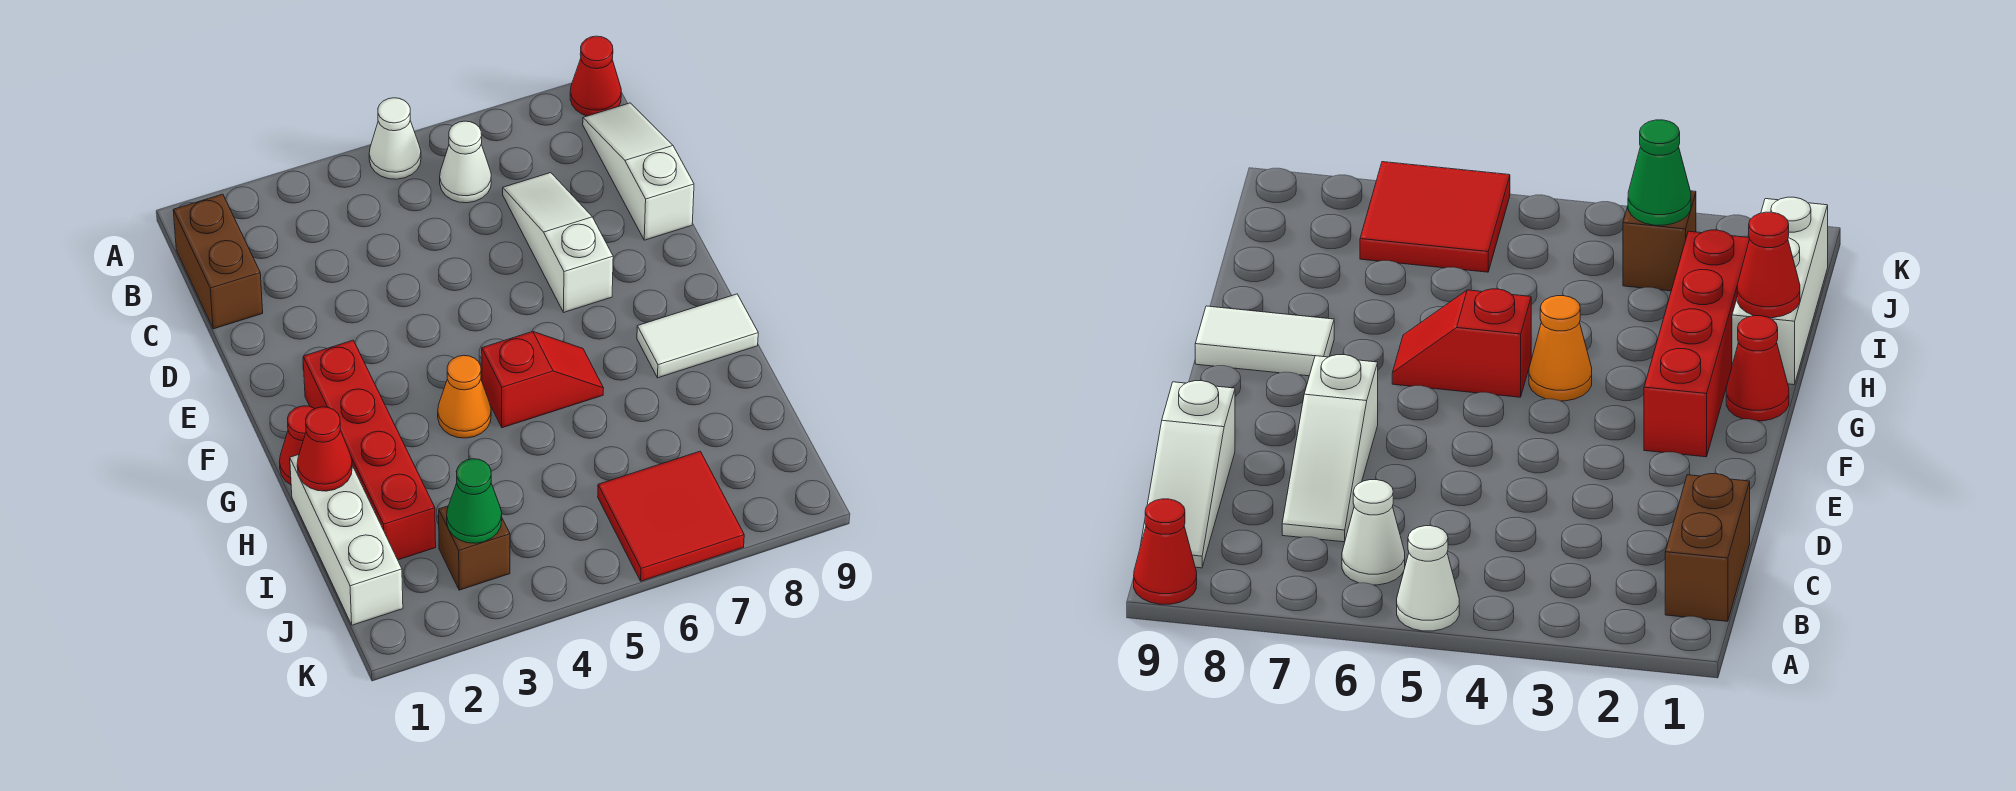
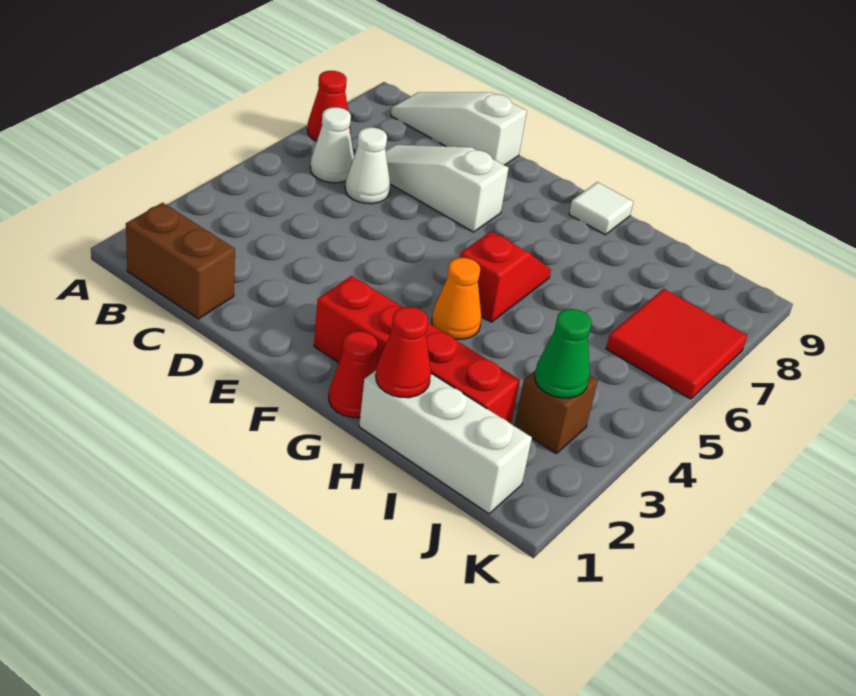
white cone A5 level 1 -> white cone C6 level 1
red cone A9 level 1 -> red cone A7 level 1
white tile G8:G9 level 1 -> white tile G9 level 1

